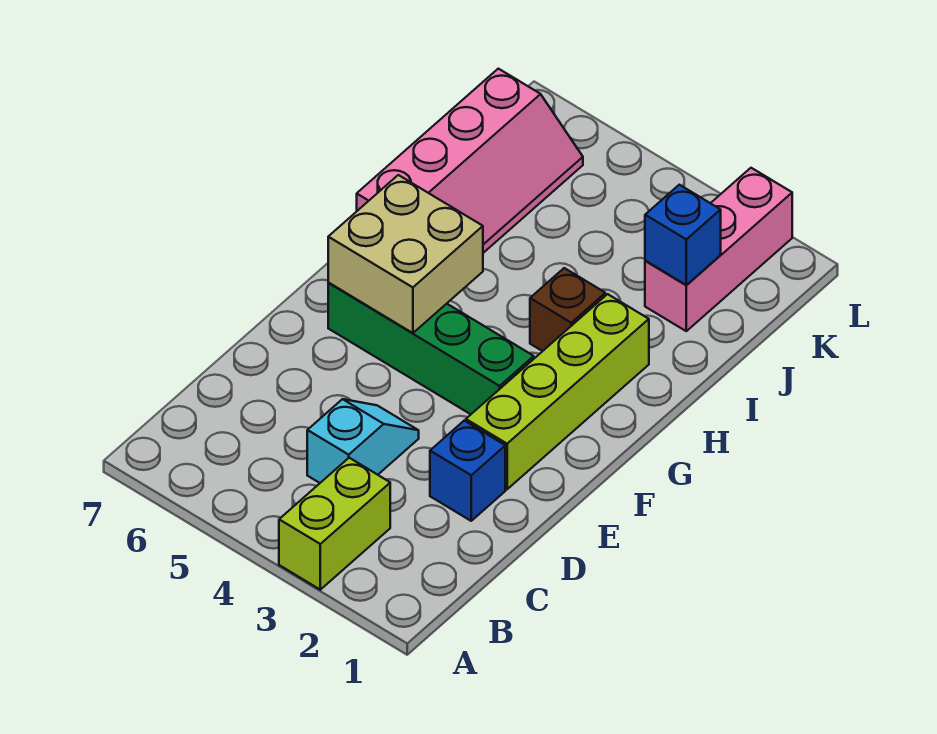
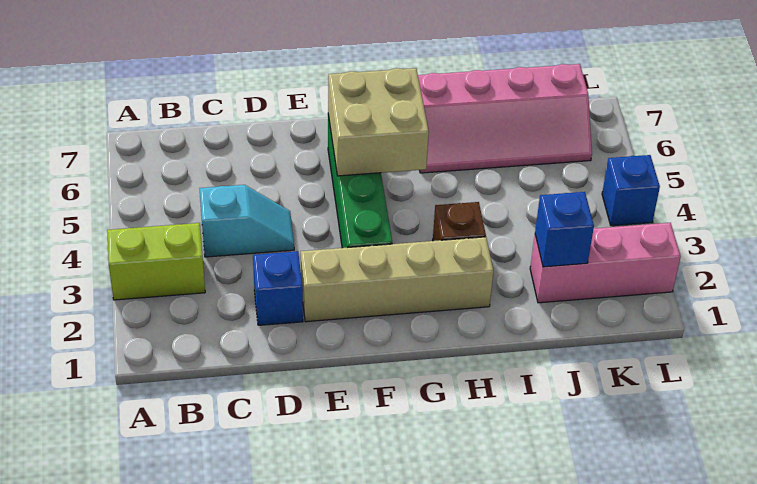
lime brick E2:H2 level 1 -> tan brick E2:H2 level 1
none -> blue brick L4 level 1

